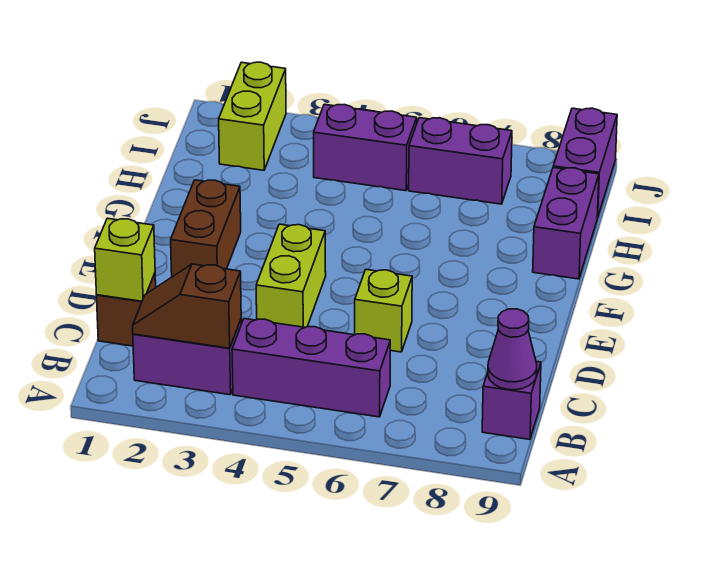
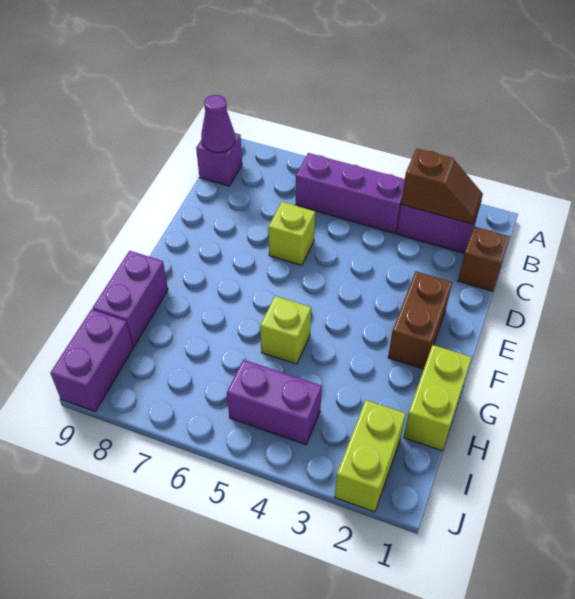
lime brick C1 level 2 -> lime brick G5 level 1
lime brick D4:E4 level 1 -> lime brick G1:H1 level 1
purple brick I6:I7 level 1 -> none

